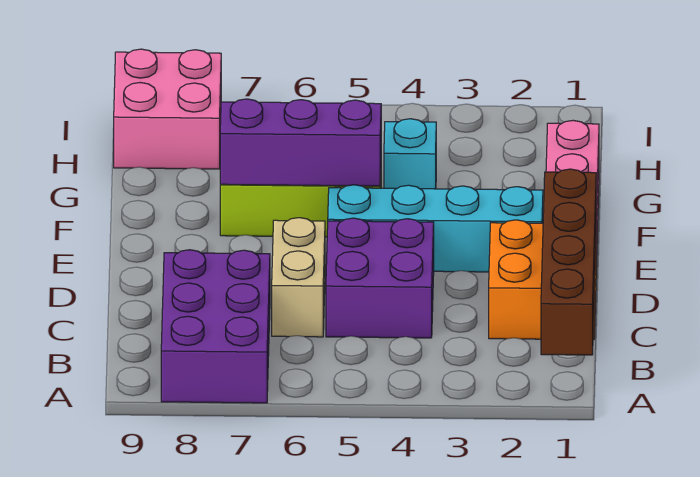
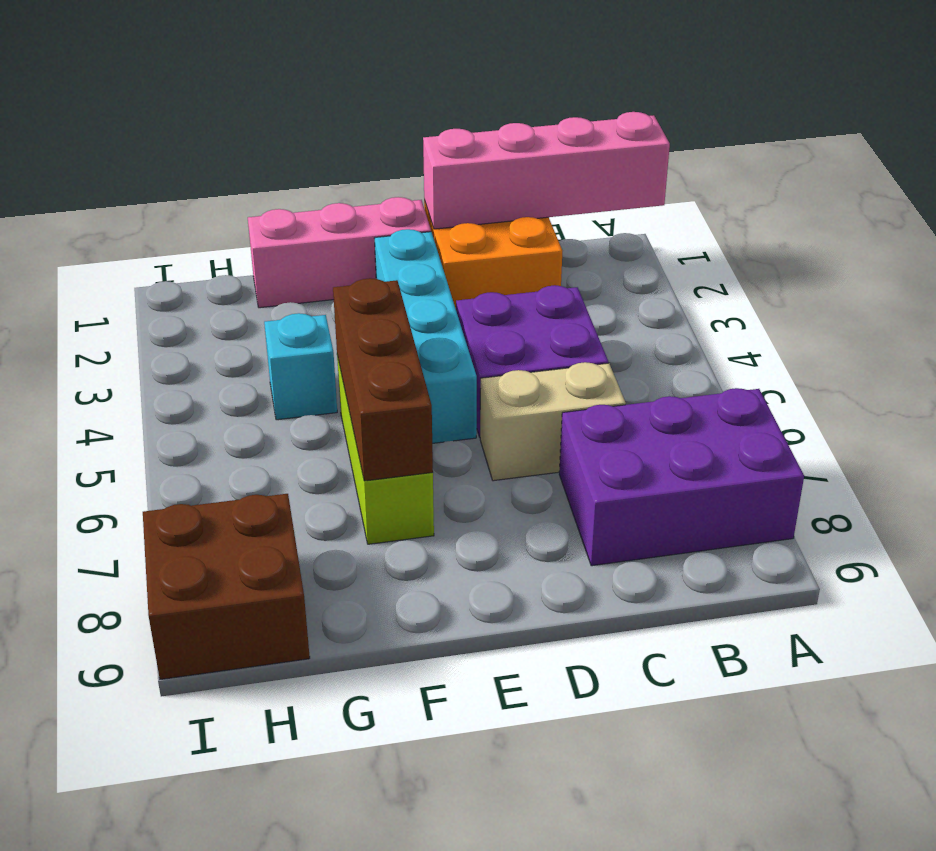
brown brick A1:D1 level 2 -> pink brick A1:D1 level 2
purple brick F5:F7 level 2 -> brown brick F5:F7 level 2
pink brick H8:I9 level 1 -> brown brick H8:I9 level 1

